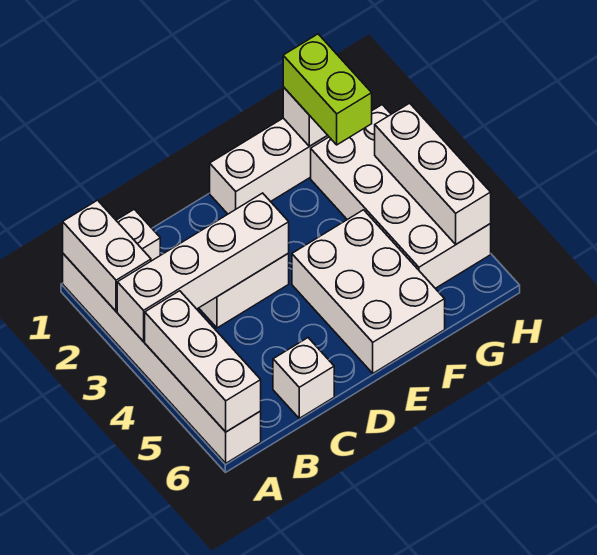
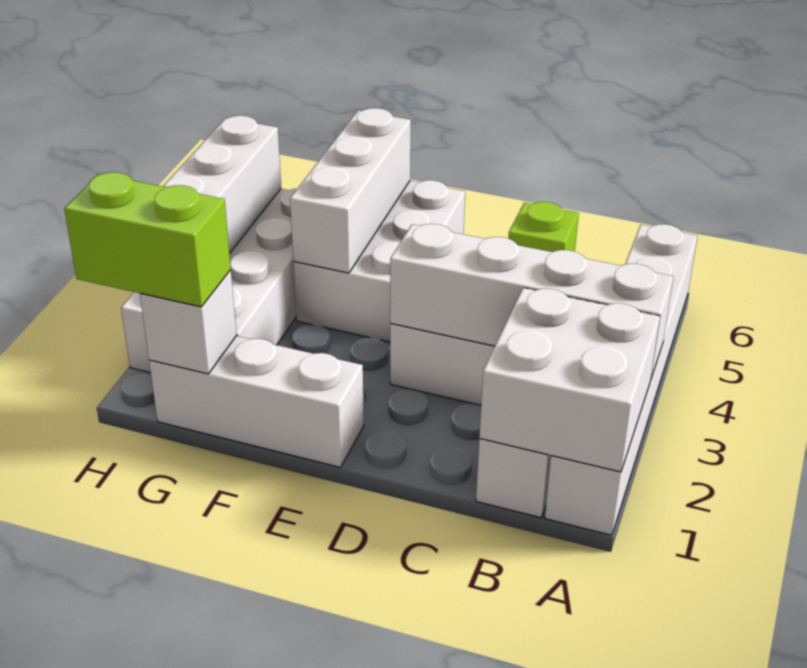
white brick A1:A2 level 2 -> white brick A1:B2 level 2
white brick A4:A6 level 2 -> white brick F4:F6 level 2
white brick C6 level 1 -> lime brick C6 level 1
lime brick G1:G2 level 3 -> lime brick G1:H1 level 3

